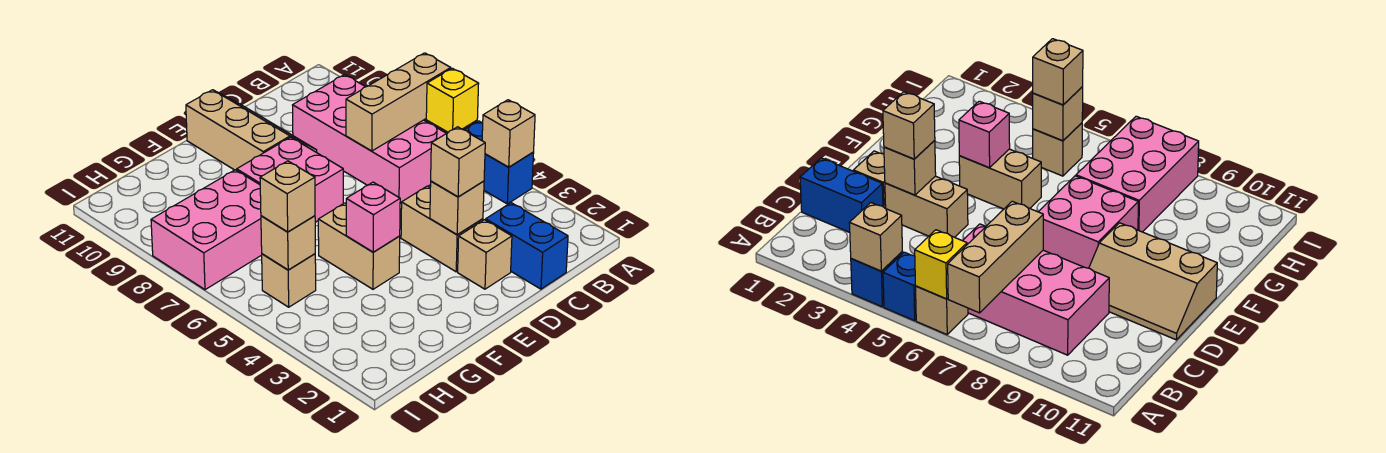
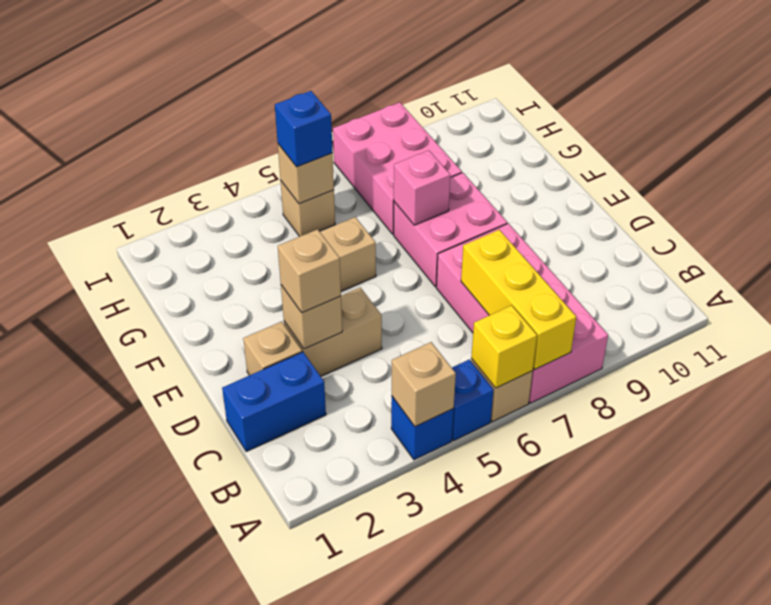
tan brick A7:C7 level 2 -> yellow brick A7:C7 level 2
pink brick B6:C9 level 1 -> pink brick A7:D8 level 1
tan slope D9:E11 level 1 top E -> none
pink brick F4 level 2 -> pink brick F7 level 2
tan brick H5 level 3 -> blue brick H5 level 3

